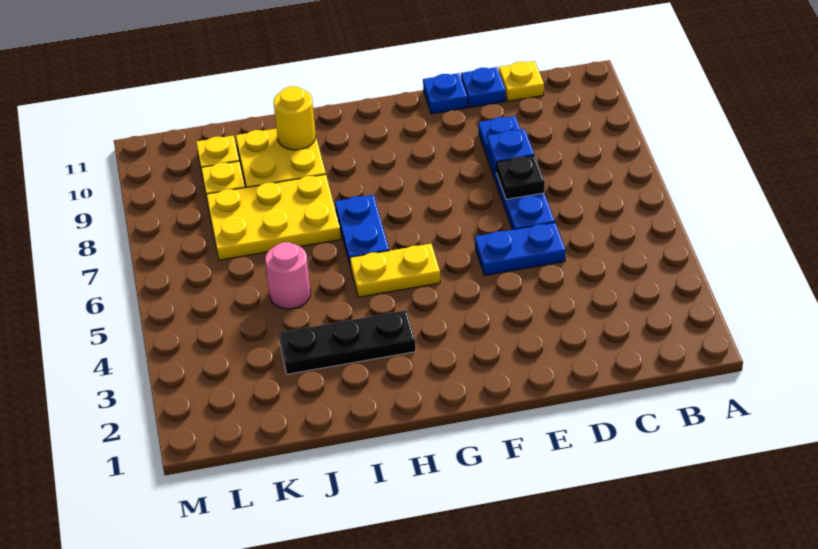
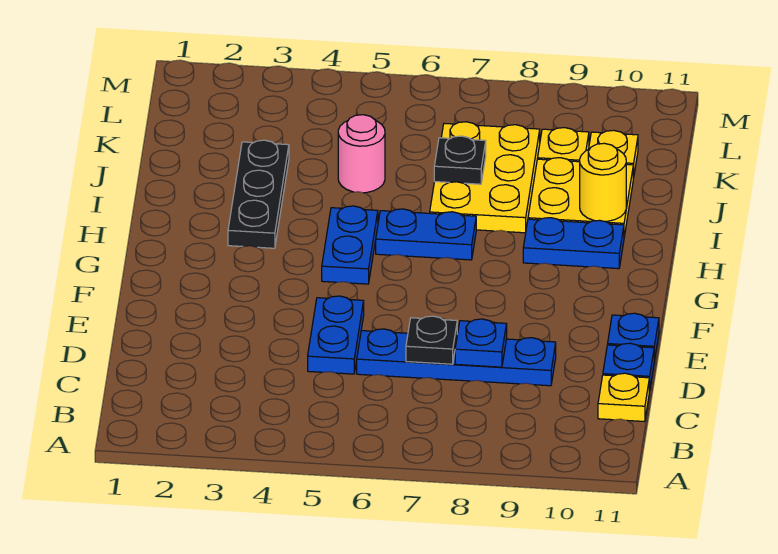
yellow plate G5:H5 level 1 -> blue plate G5:H5 level 1
none -> blue plate H9:H10 level 1
none -> black plate J7 level 2

